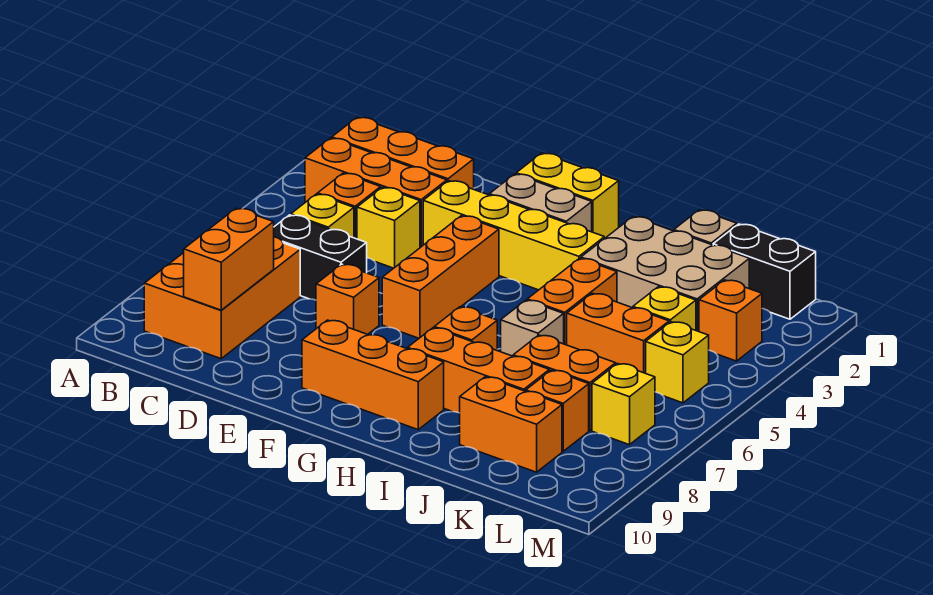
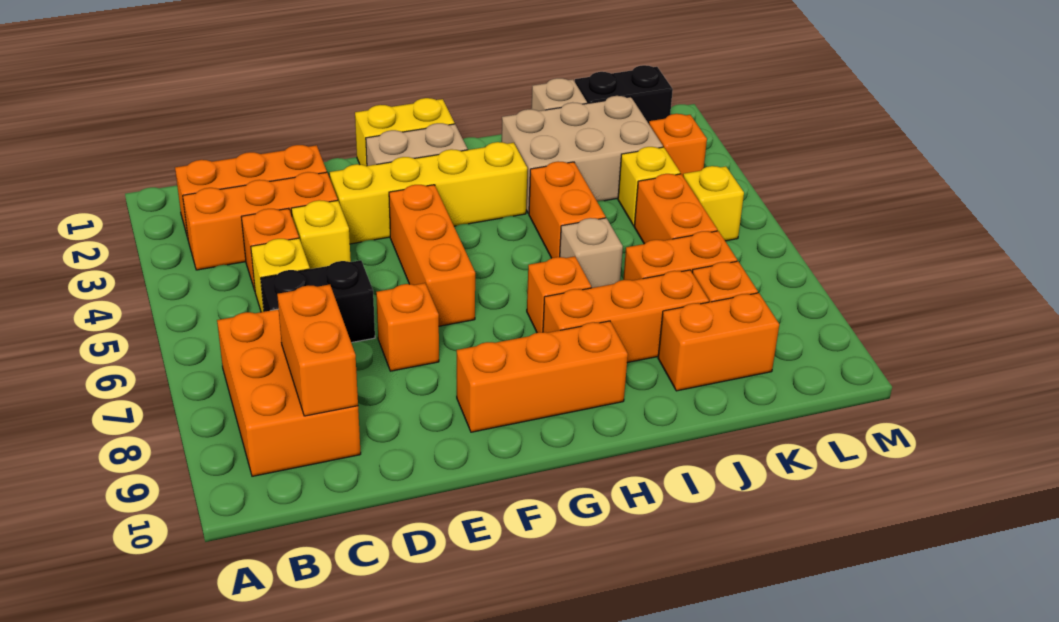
orange brick J5:K5 level 1 -> orange brick K5:K6 level 1
yellow brick L7 level 1 -> none

